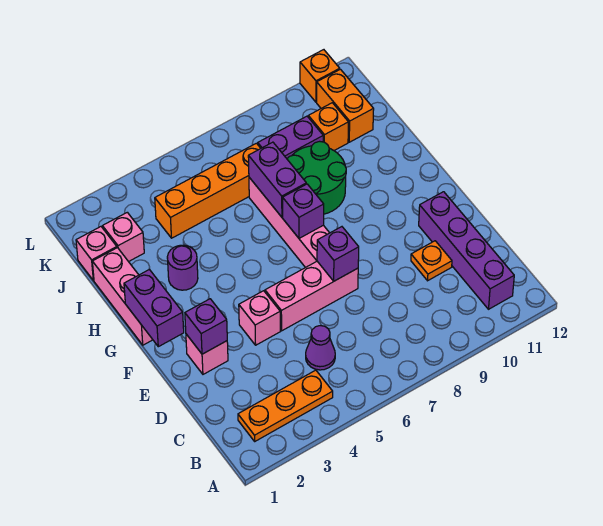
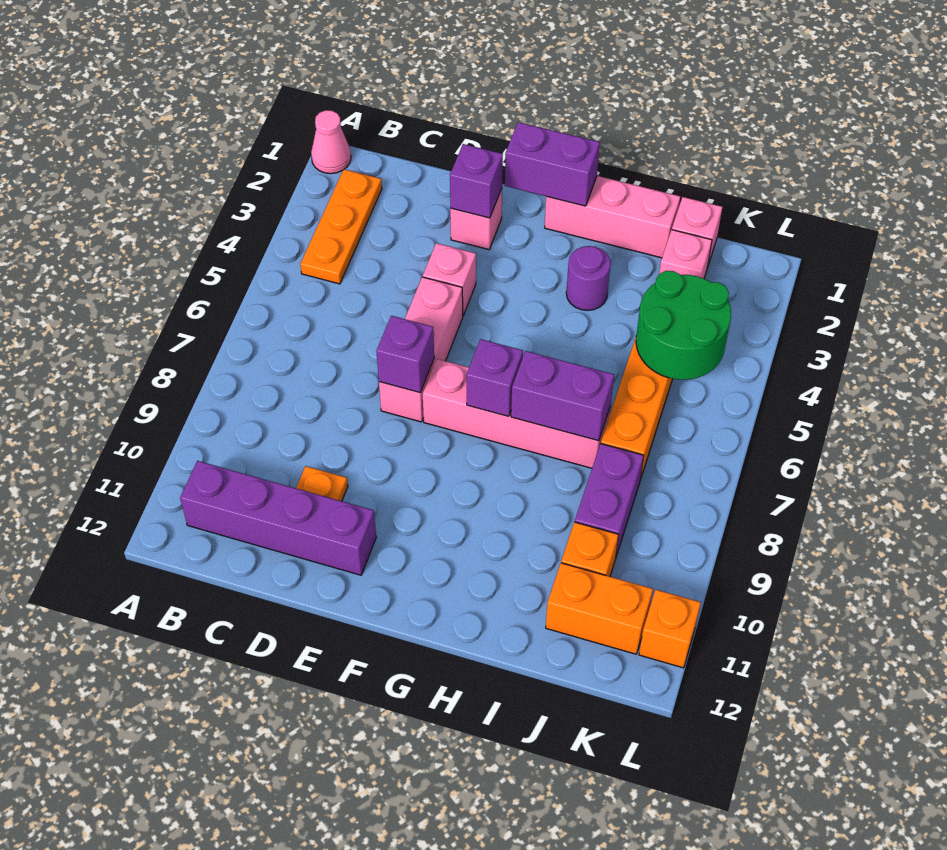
none -> pink cone A1 level 1
purple cone C5 level 1 -> none
green round brick H8:I9 level 1 -> green round brick J4:K5 level 2

